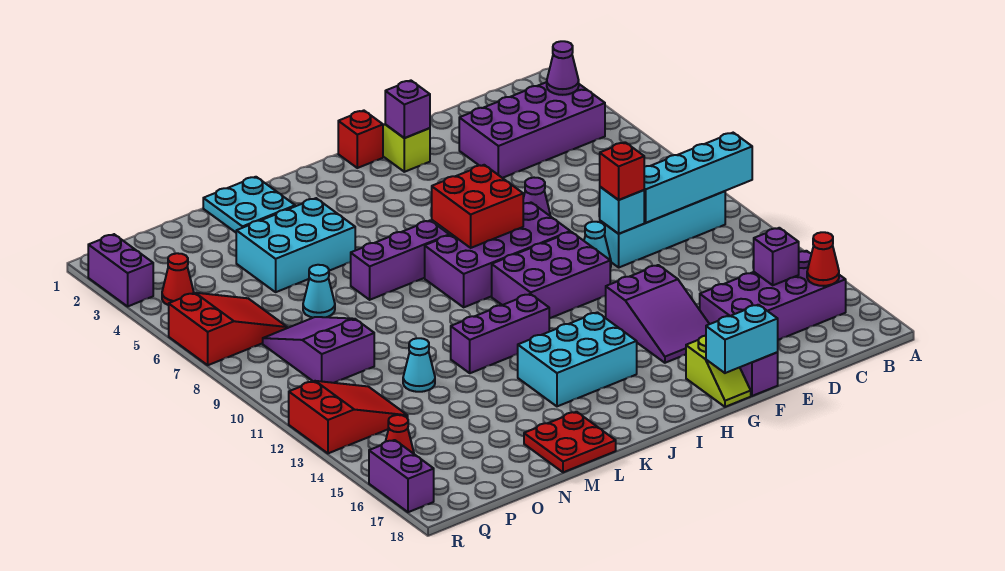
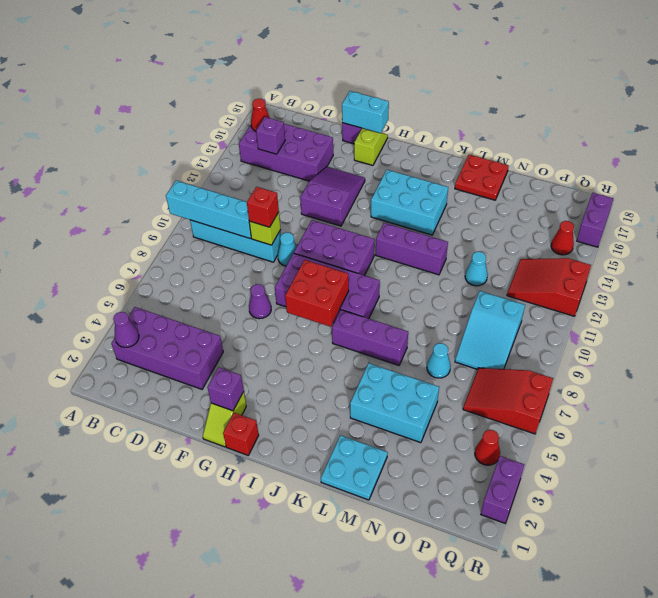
cyan brick E10 level 2 -> lime brick E10 level 2
purple slope O8:P10 level 1 top 10 -> cyan slope O8:P10 level 1 top 10

